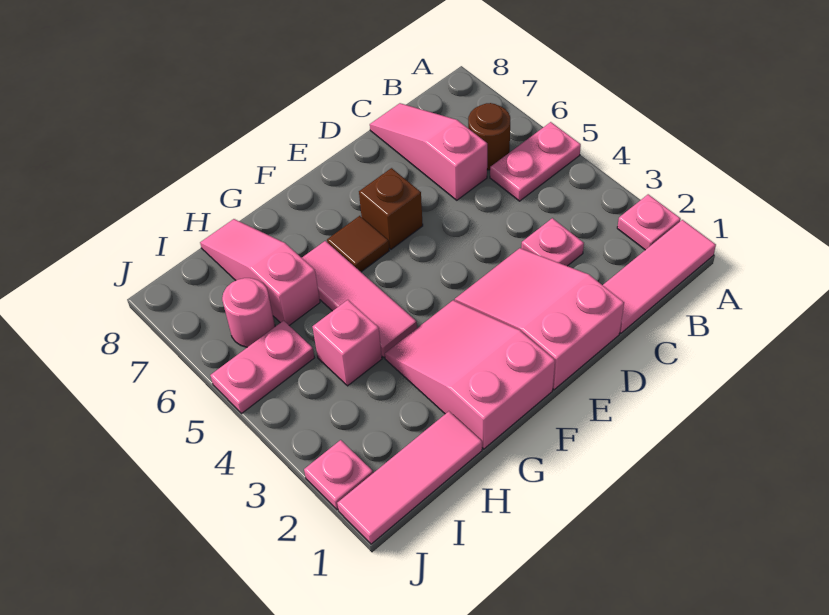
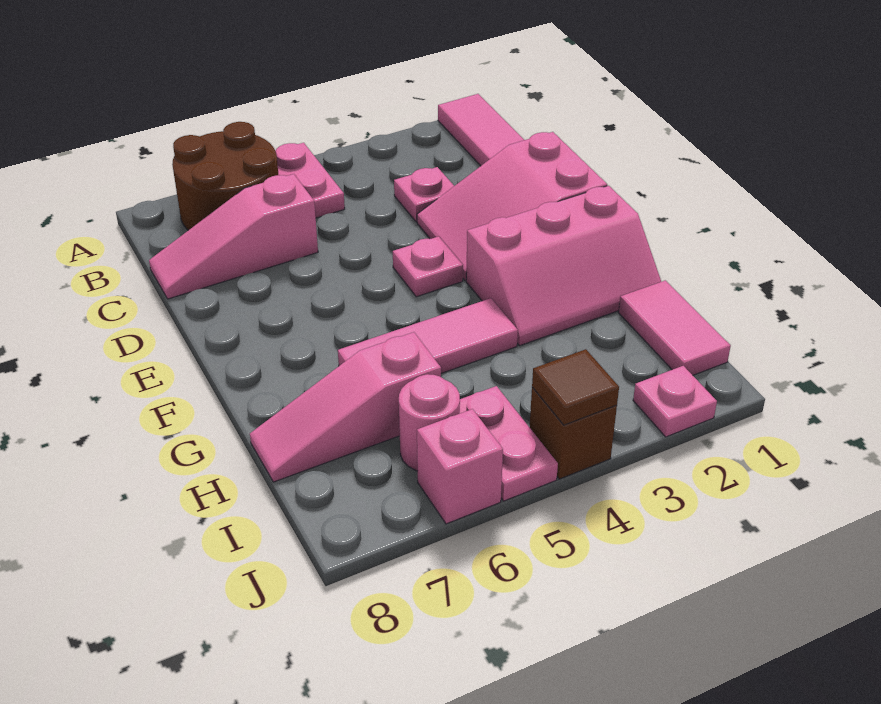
pink plate A2 level 1 -> pink plate E4 level 1
brown round brick B6 level 1 -> brown round brick A6:B7 level 1
brown brick E6 level 1 -> brown brick J4 level 1
pink slope F1:G3 level 1 top 1 -> pink slope F1:G3 level 1 top F
brown tile F6 level 1 -> brown tile J4 level 2
pink tile H1:J1 level 1 -> pink tile H1:I1 level 1
pink brick H4 level 1 -> pink brick J6 level 1

